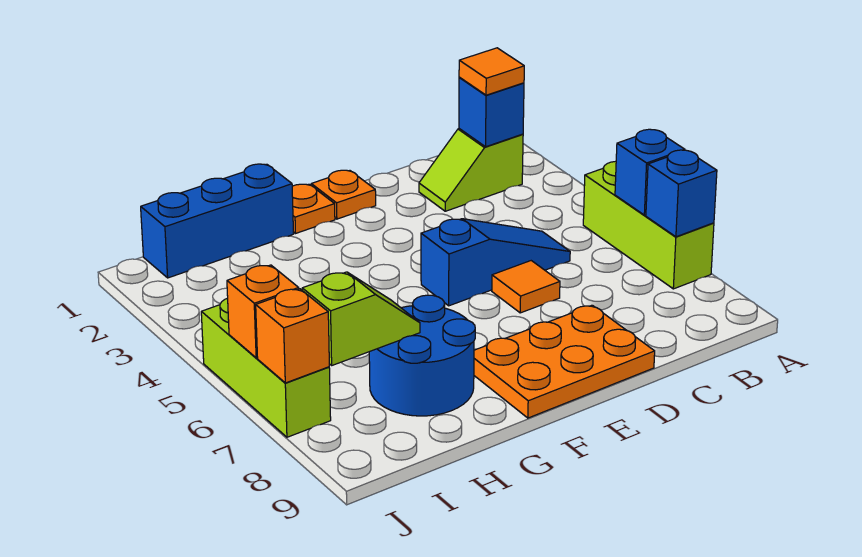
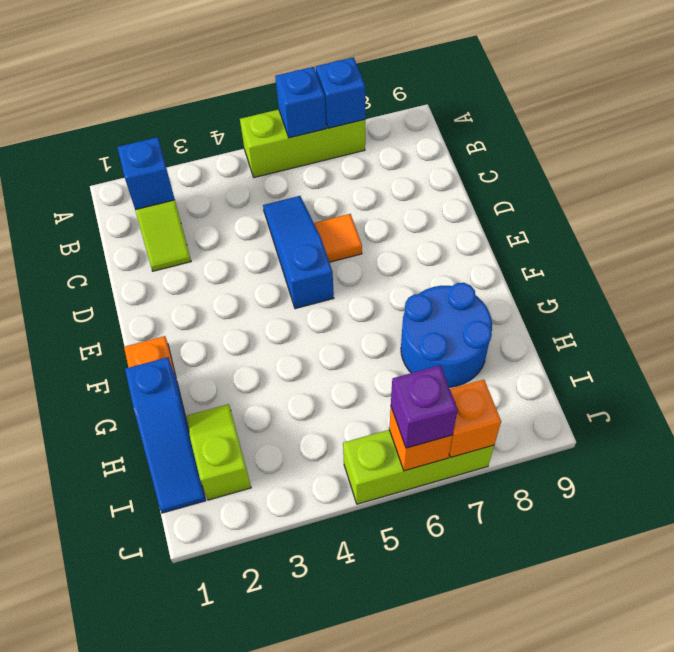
orange tile B2 level 3 -> none
orange plate D8:F9 level 1 -> none
orange plate E1 level 1 -> none
blue brick G1:I1 level 1 -> blue slope G1:I1 level 1 top G
lime slope H7:I7 level 2 top I -> lime slope H2:I2 level 1 top I
none -> purple brick J6 level 3

